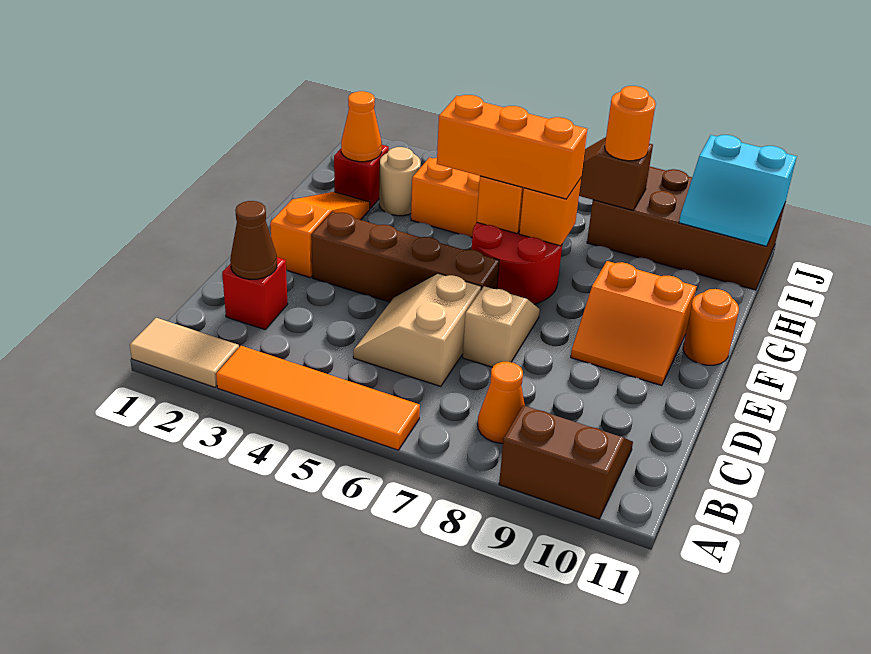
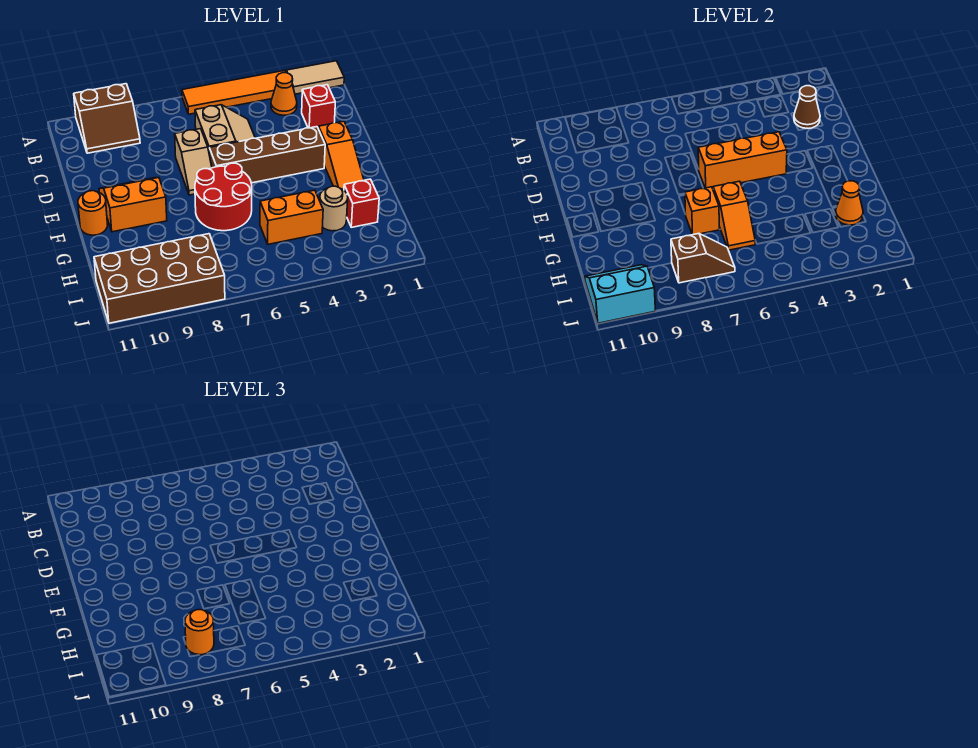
orange cone B8 level 1 -> orange cone B3 level 1
orange brick G5:G7 level 3 -> orange brick E4:E6 level 2

